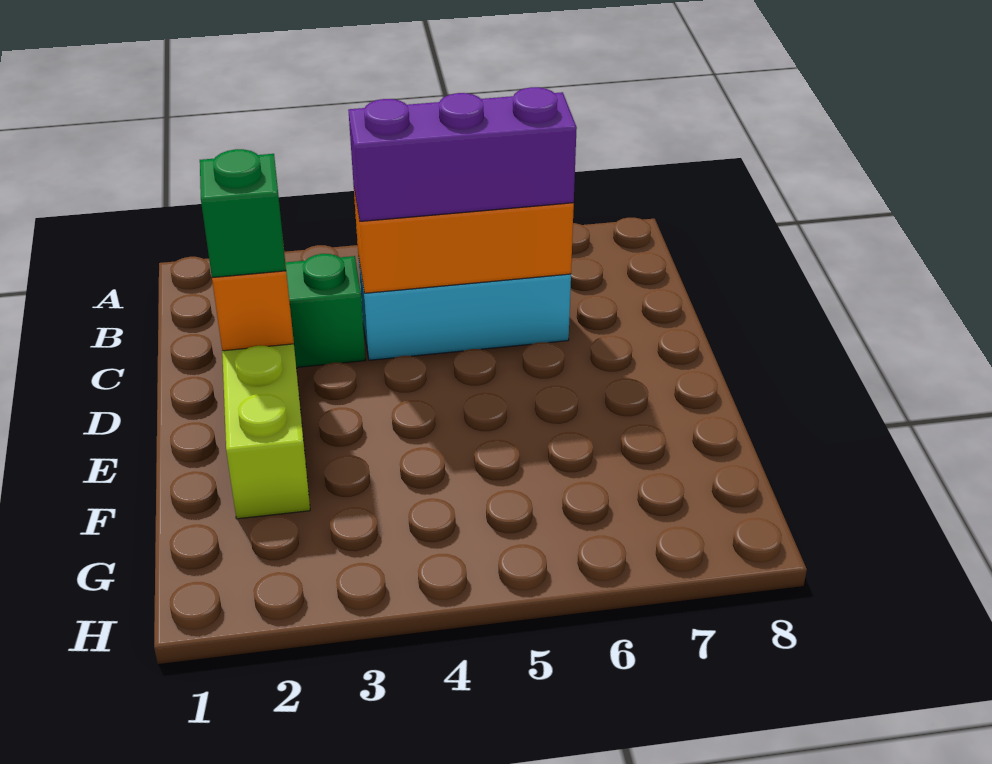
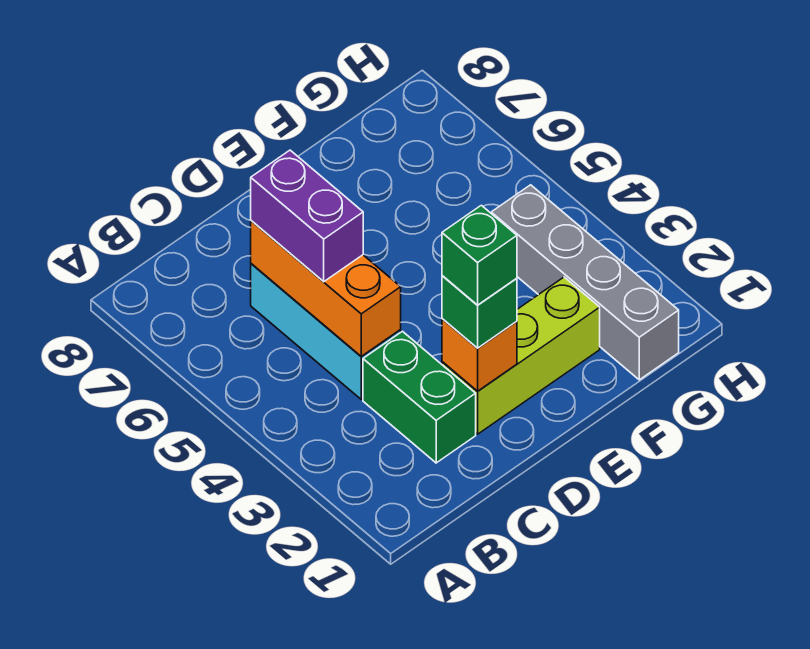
purple brick C4:C6 level 3 -> purple brick C5:C6 level 3
none -> green brick D2 level 4
none -> grey brick G1:G4 level 1

